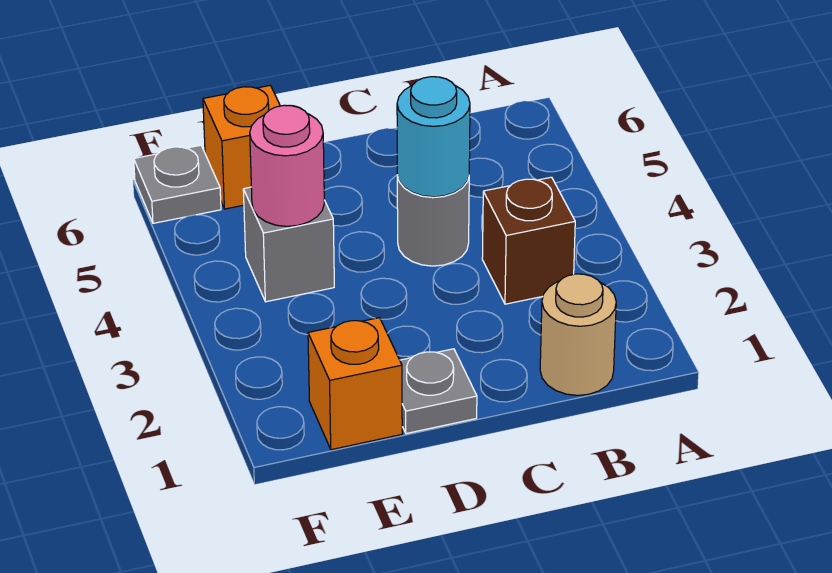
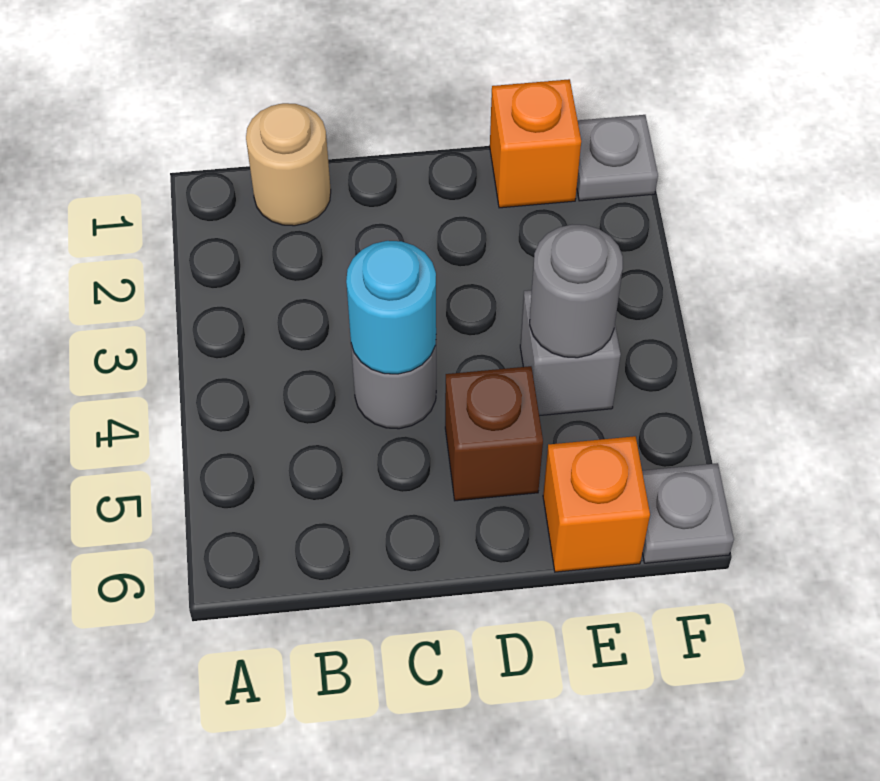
brown brick B3 level 1 -> brown brick D5 level 1
grey plate D1 level 1 -> grey plate F1 level 1
pink round brick E4 level 2 -> grey round brick E4 level 2

